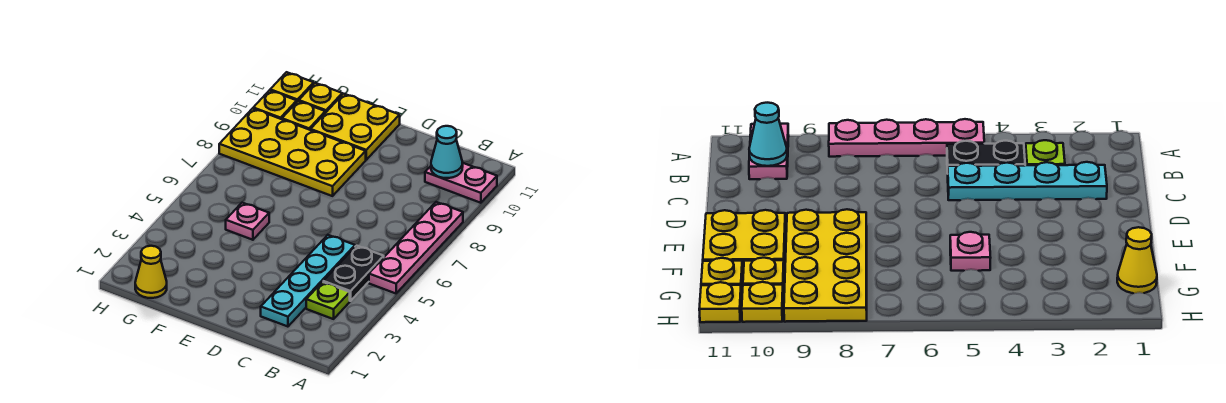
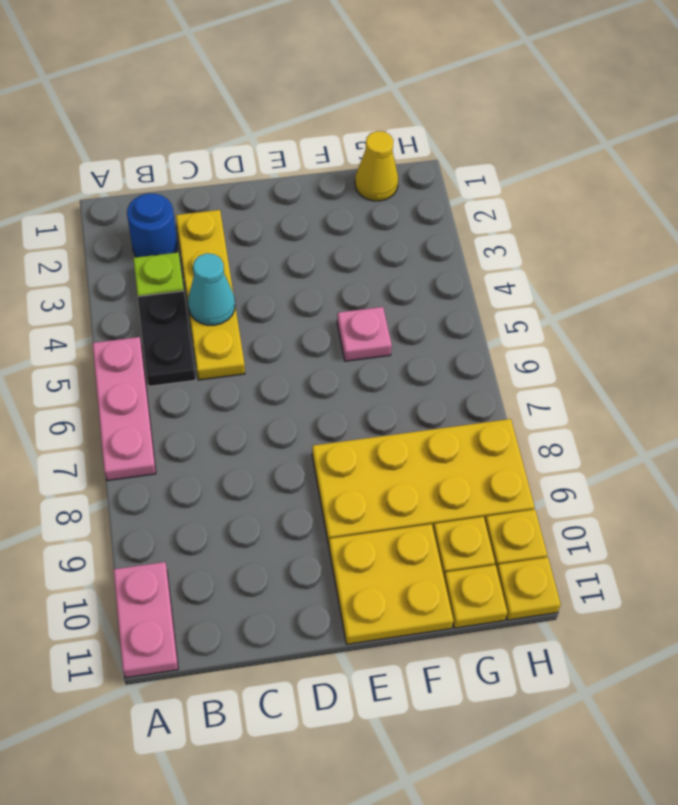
pink plate A5:A8 level 1 -> pink plate A5:A7 level 1
pink plate A10:B10 level 1 -> pink plate A10:A11 level 1
none -> blue round brick B2 level 1
cyan cone B10 level 2 -> cyan cone C4 level 2
cyan plate C2:C5 level 1 -> yellow plate C2:C5 level 1

